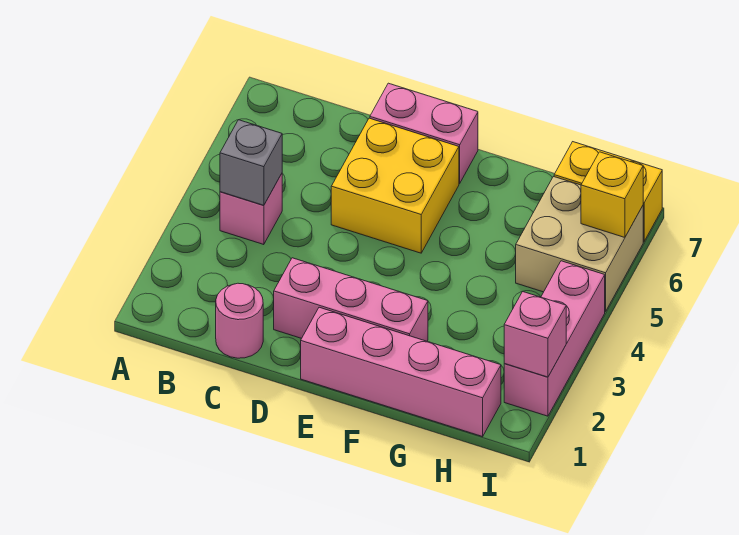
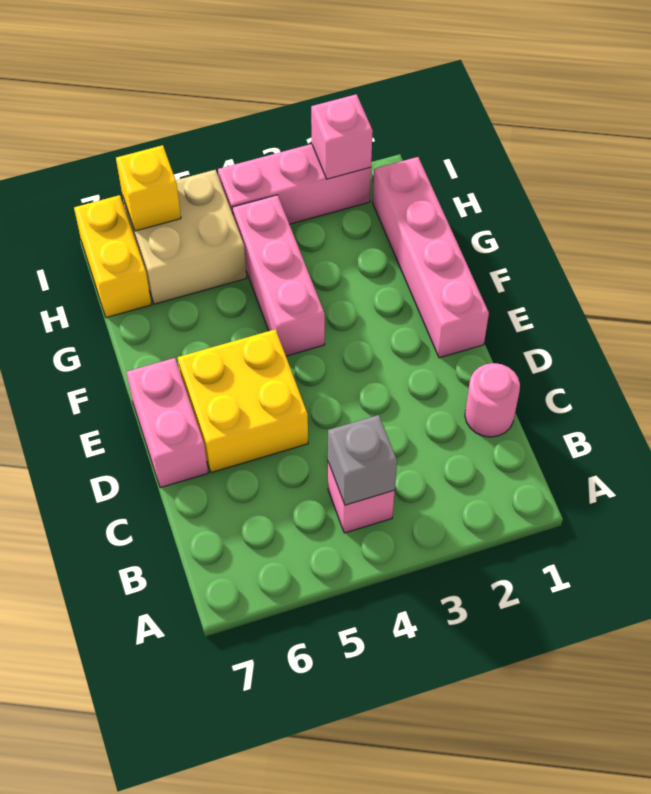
pink brick D2:F2 level 1 -> pink brick F4:H4 level 1

